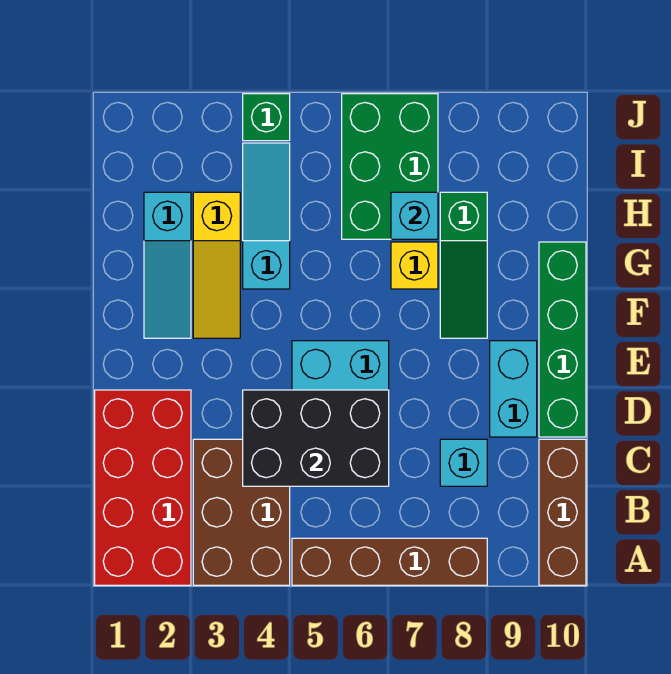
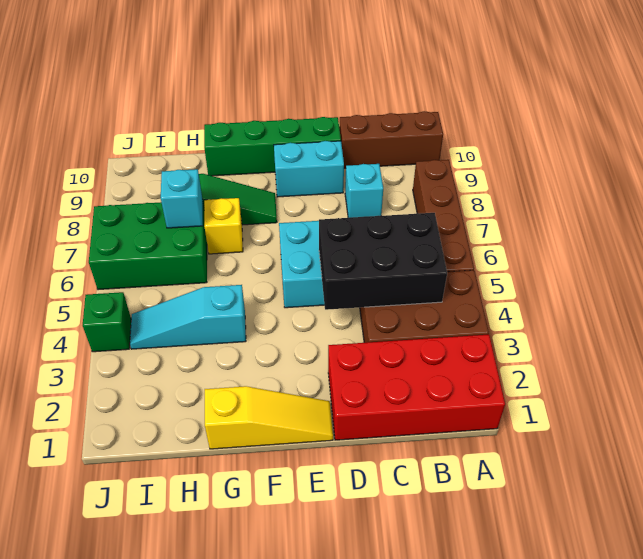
black brick C4:D6 level 2 -> black brick B4:D5 level 2
cyan slope F2:H2 level 1 top H -> none
yellow slope F3:H3 level 1 top H -> yellow slope E1:G1 level 1 top G

